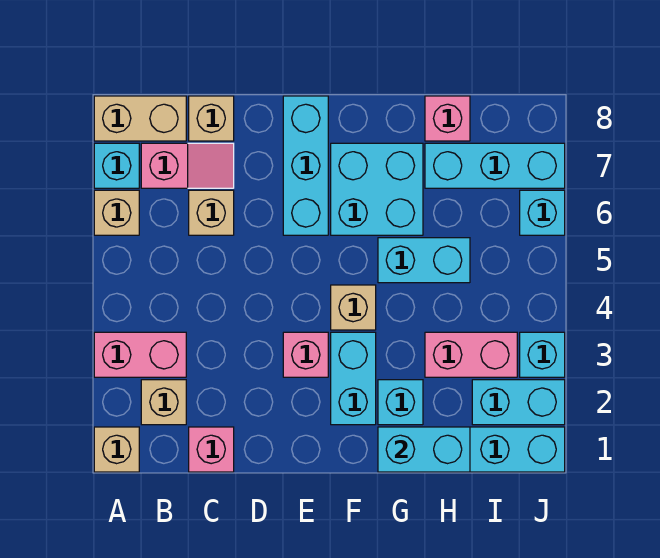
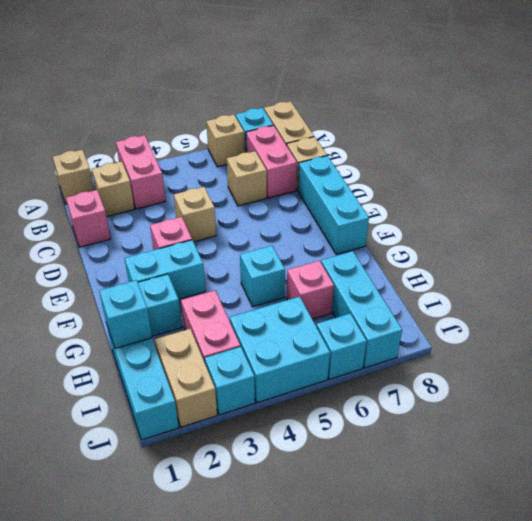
pink slope B7:C7 level 1 top B -> pink brick B7:C7 level 1
cyan brick E6:E8 level 1 -> cyan brick D8:F8 level 1
tan brick F4 level 1 -> tan brick D4 level 1
cyan brick F6:G7 level 1 -> cyan brick I4:J5 level 1
cyan brick G1:H1 level 2 -> cyan brick H1 level 2
cyan brick G5:H5 level 1 -> cyan brick G5 level 1
pink brick H8 level 1 -> pink brick H6 level 1
cyan brick I2:J2 level 1 -> tan brick I2:J2 level 1

